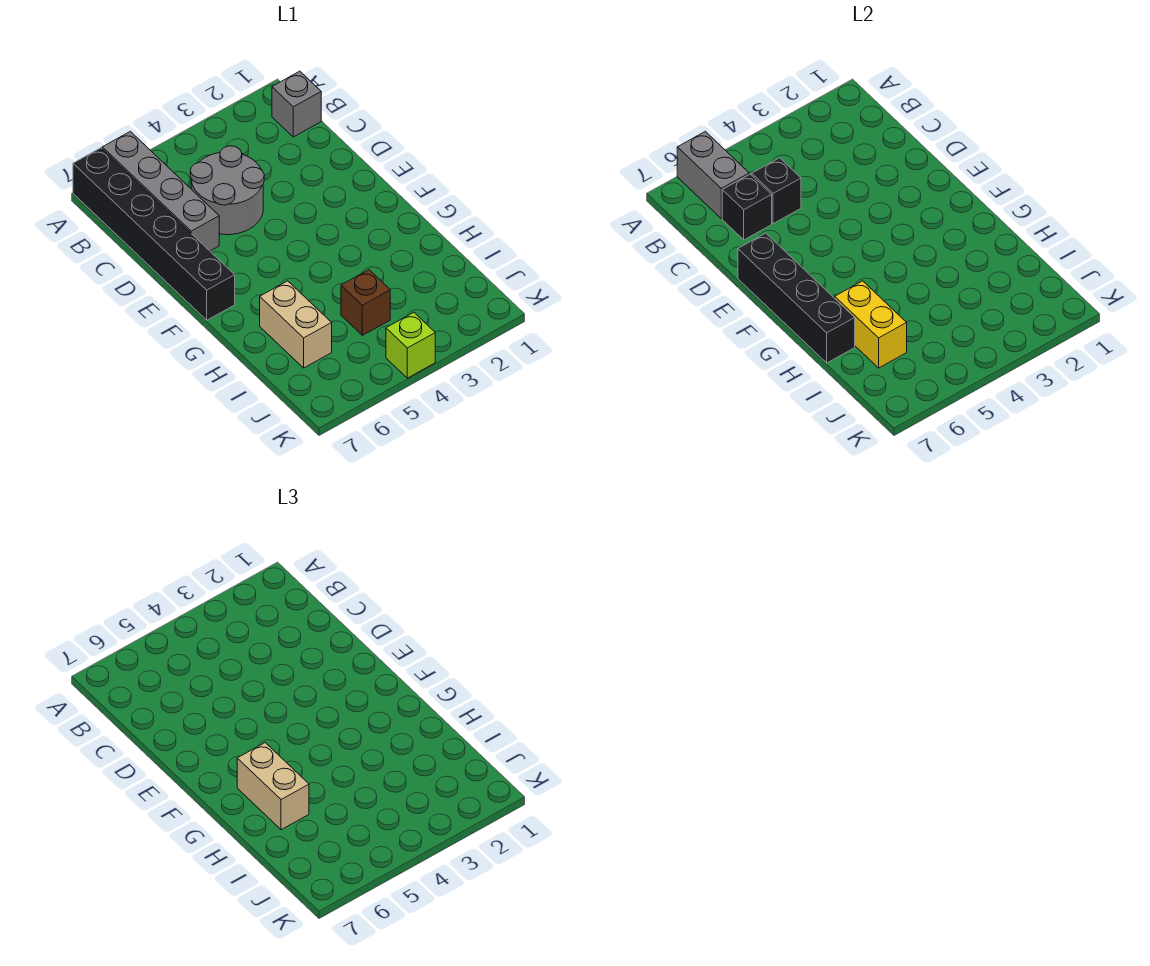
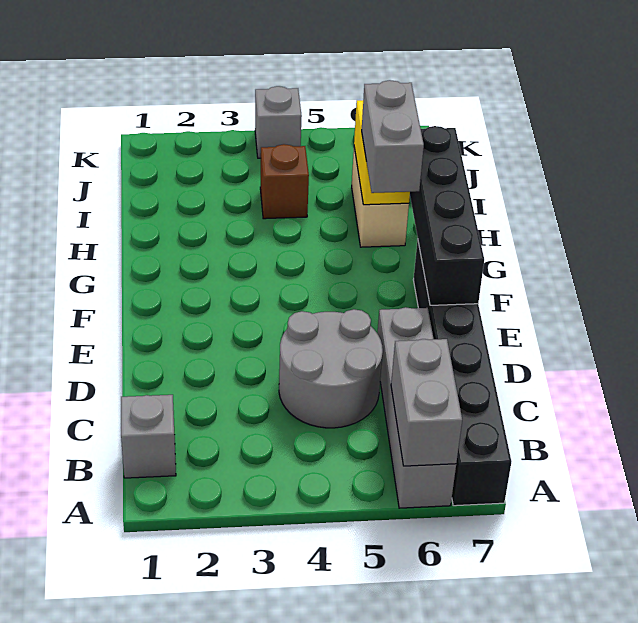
black brick C5 level 2 -> none
black brick C6 level 2 -> none
tan brick G6:H6 level 3 -> grey brick G6:H6 level 3
lime brick K4 level 1 -> grey brick K4 level 1

